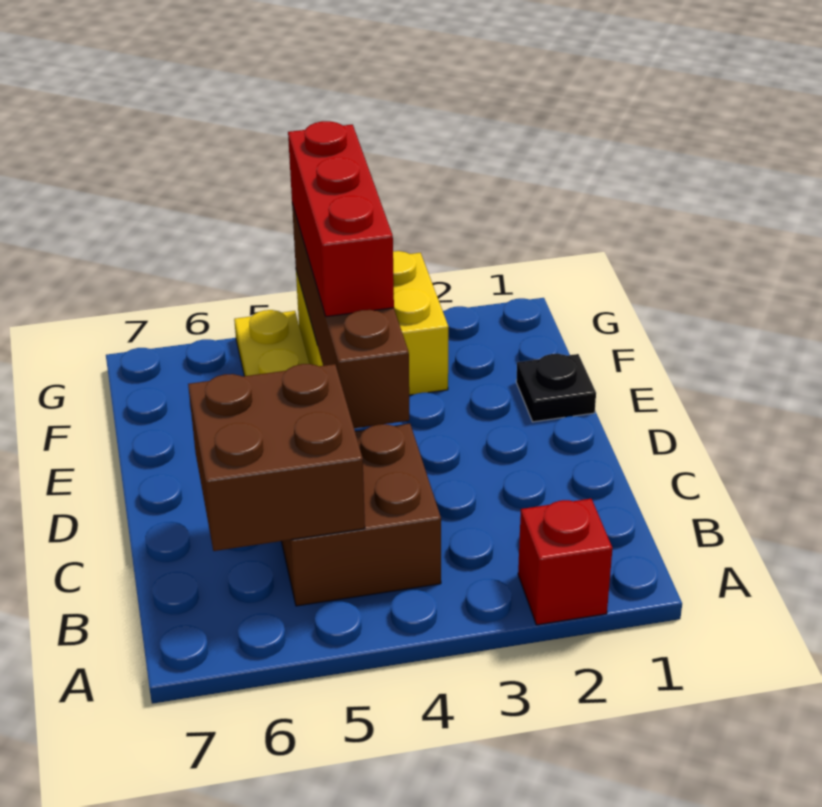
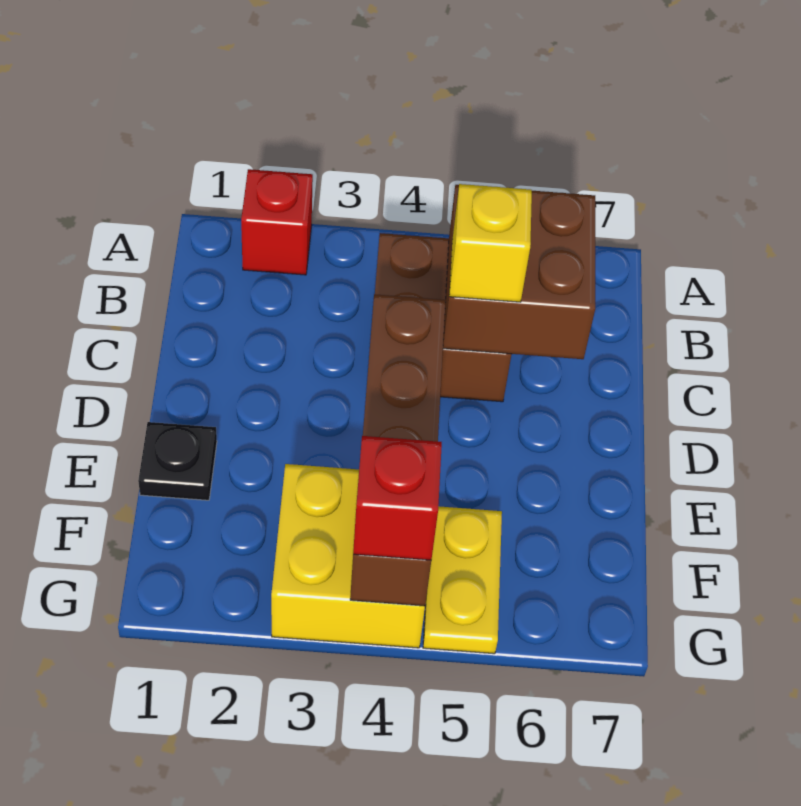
none -> yellow brick C5 level 3
red brick E4:G4 level 3 -> red brick G4 level 3

